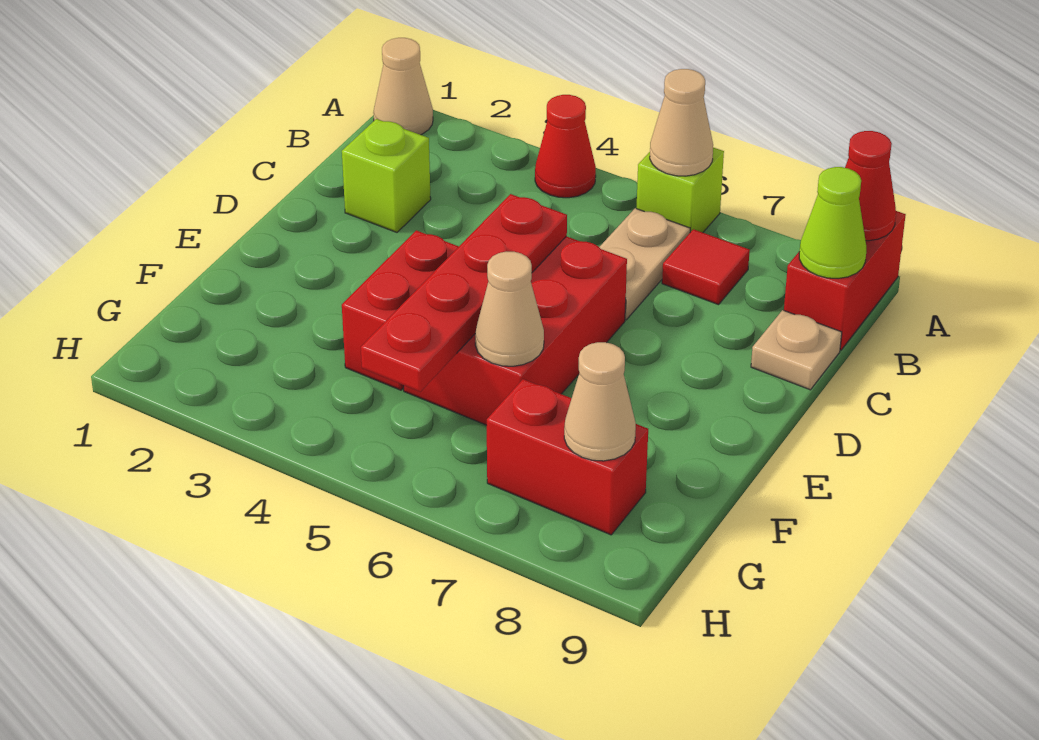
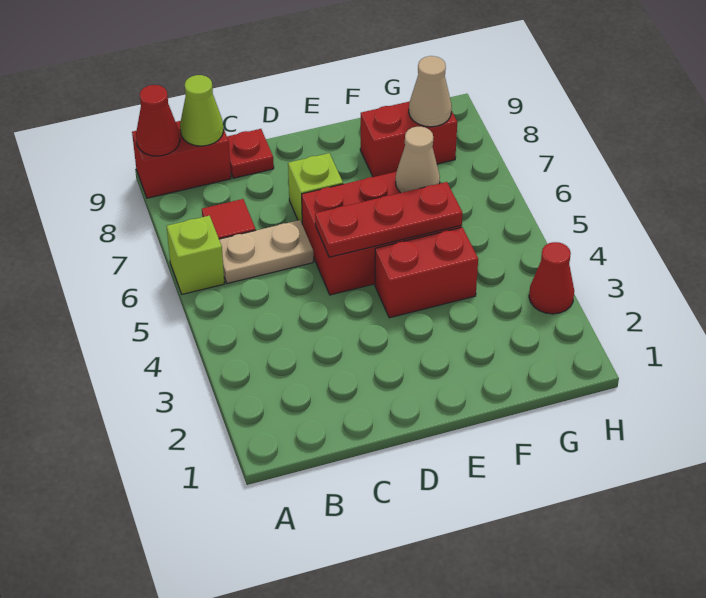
tan cone A1 level 1 -> none
red cone A4 level 1 -> red cone H3 level 1
tan cone A6 level 2 -> none
lime brick C2 level 1 -> lime brick D7 level 1
tan plate C9 level 1 -> red plate C9 level 1
red plate D5:G5 level 2 -> red plate D5:F5 level 2
red brick G7:G8 level 1 -> red brick F8:G8 level 1

